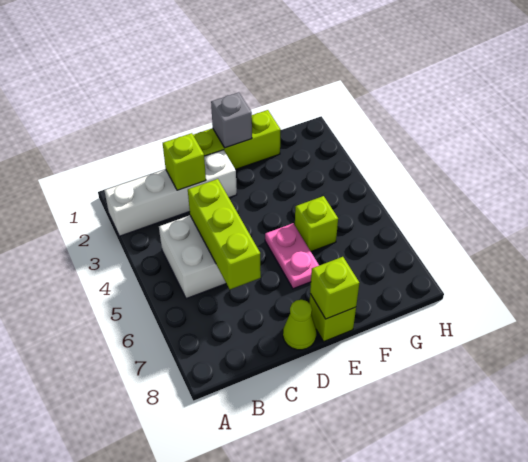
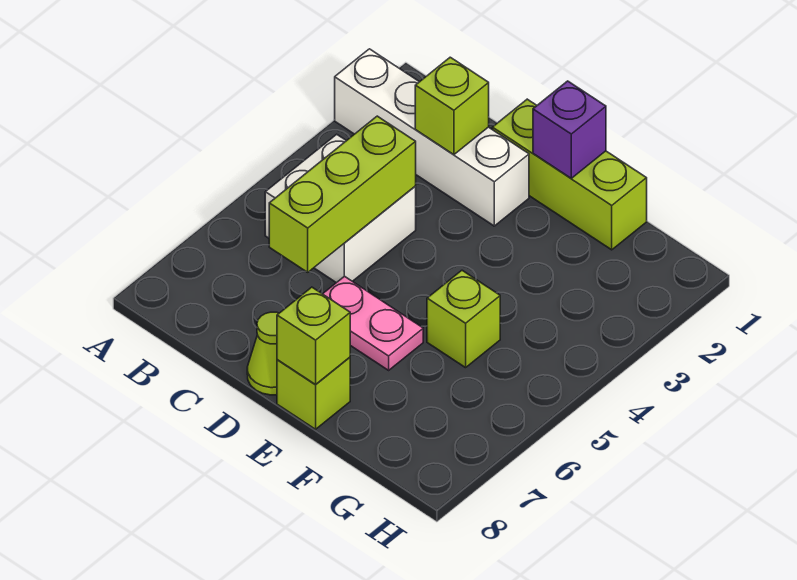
grey brick E1 level 2 -> purple brick E1 level 2
pink plate E5:E6 level 1 -> pink plate D6:E6 level 1

